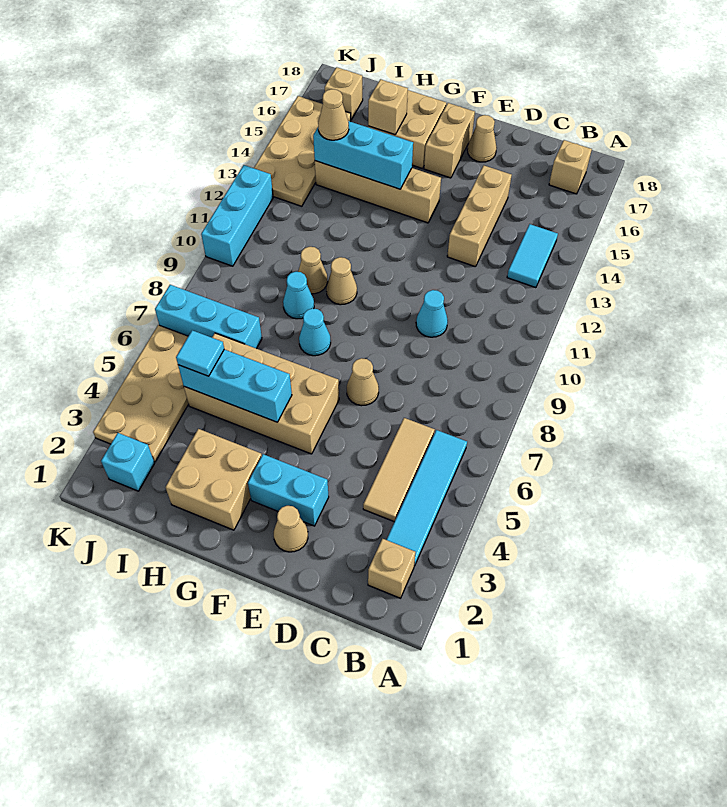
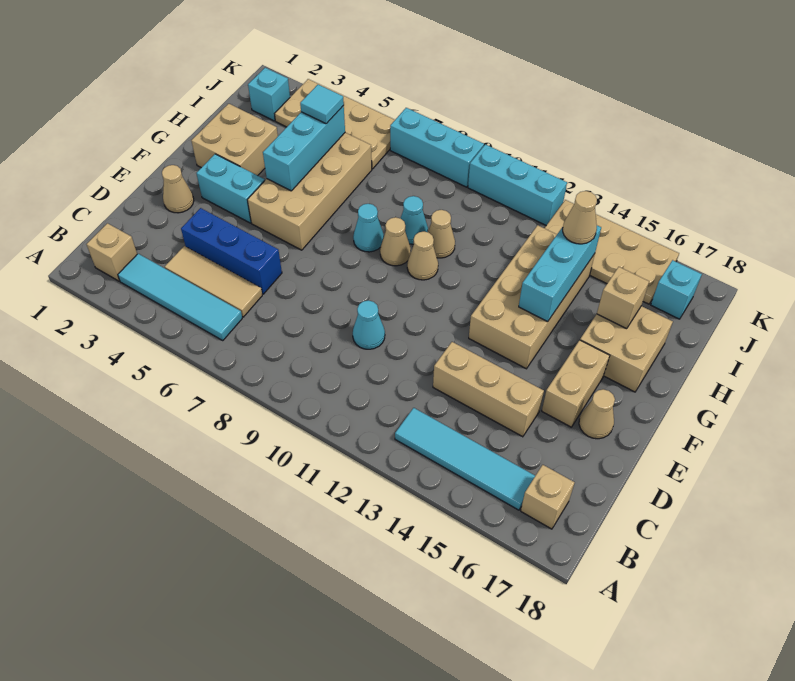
cyan tile B13:B14 level 1 -> cyan tile B13:B16 level 1
none -> blue brick D4:D6 level 1
cyan brick E3:F3 level 1 -> cyan brick F3:F4 level 1
tan cone E7 level 1 -> tan cone G9 level 1
tan brick F14:I14 level 1 -> tan brick F13:I14 level 1
tan brick F16:F17 level 1 -> tan brick E16:F16 level 1
cyan brick I7:K7 level 1 -> cyan brick K7:K9 level 1
tan brick J17 level 1 -> cyan brick J17 level 1

